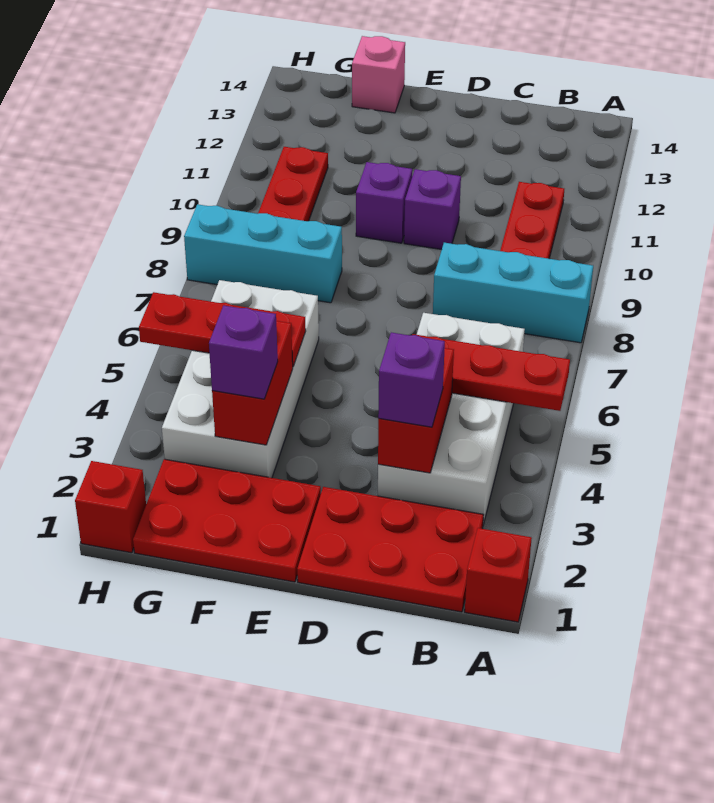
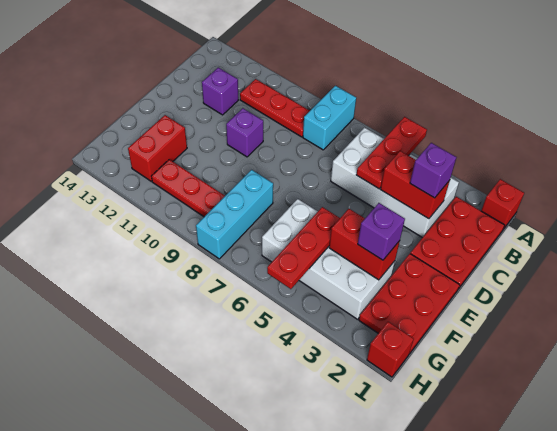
cyan brick A8:C8 level 1 -> cyan brick A8:B8 level 1
purple brick E10 level 1 -> purple brick C12 level 1
none -> red brick F12:G12 level 1
pink brick F14 level 1 -> none

